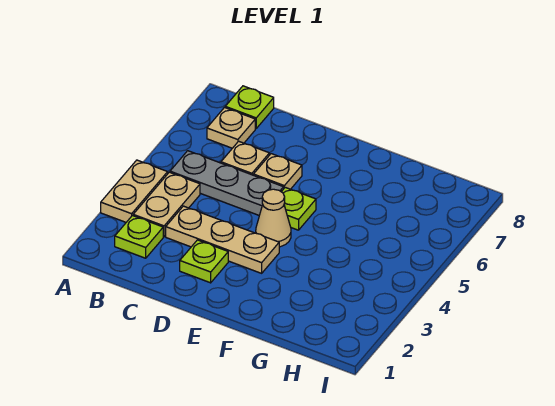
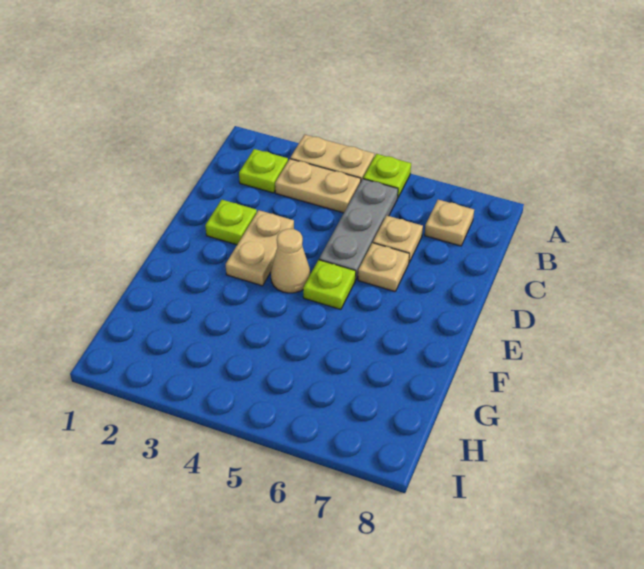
lime plate B8 level 1 -> lime plate A5 level 1
tan plate C3:E3 level 1 -> tan plate D3:E3 level 1

